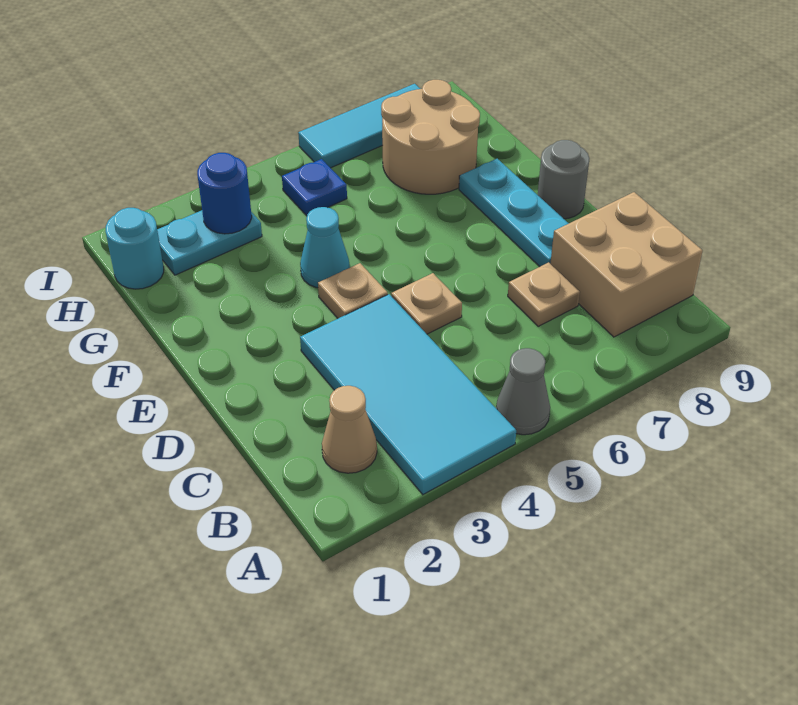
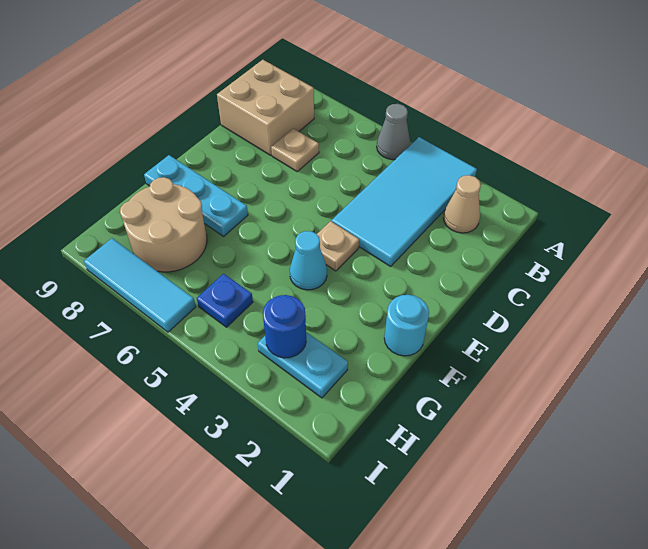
tan plate D5 level 1 -> none
cyan plate D8:F8 level 1 -> cyan plate F7:F9 level 1
grey round brick E9 level 1 -> none
cyan round brick H1 level 1 -> cyan round brick F1 level 1

